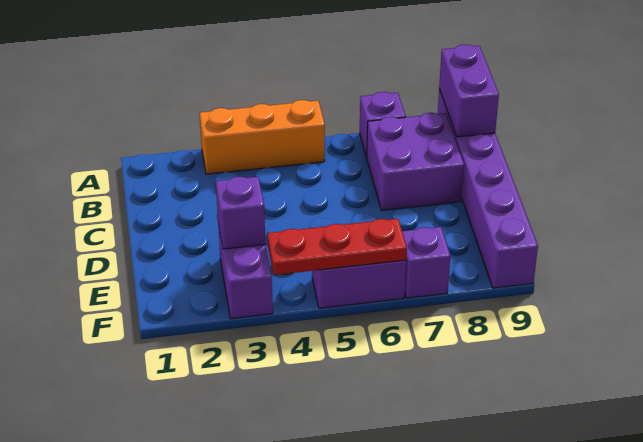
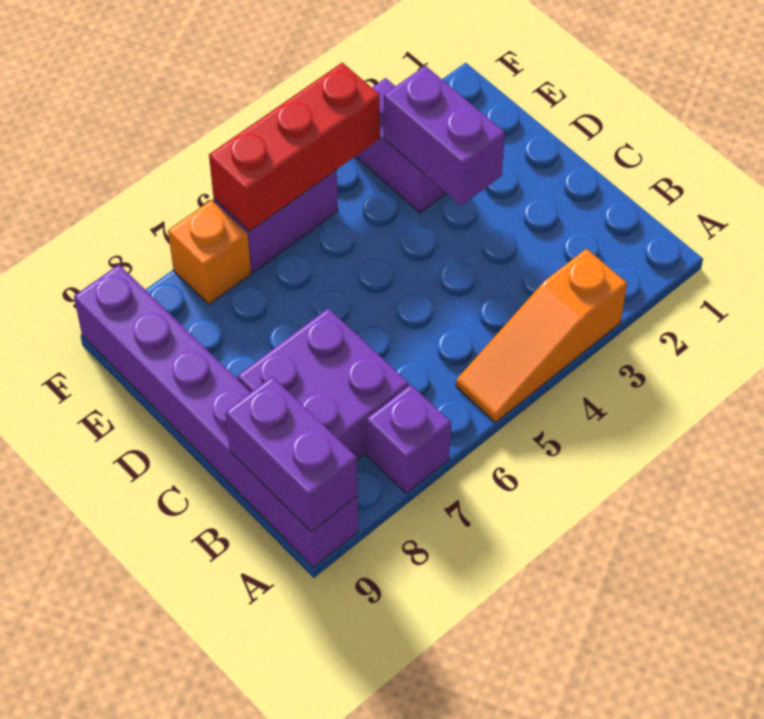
orange brick A3:A5 level 1 -> orange slope A3:A5 level 1 top 3
purple brick E3 level 2 -> purple brick D3:E3 level 2
red plate F4:F6 level 2 -> red brick F4:F6 level 2
purple brick F7 level 1 -> orange brick F7 level 1

